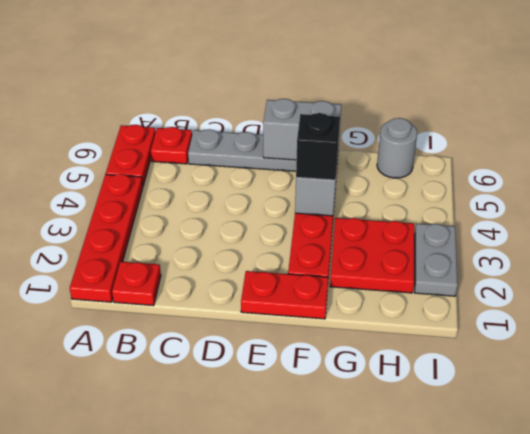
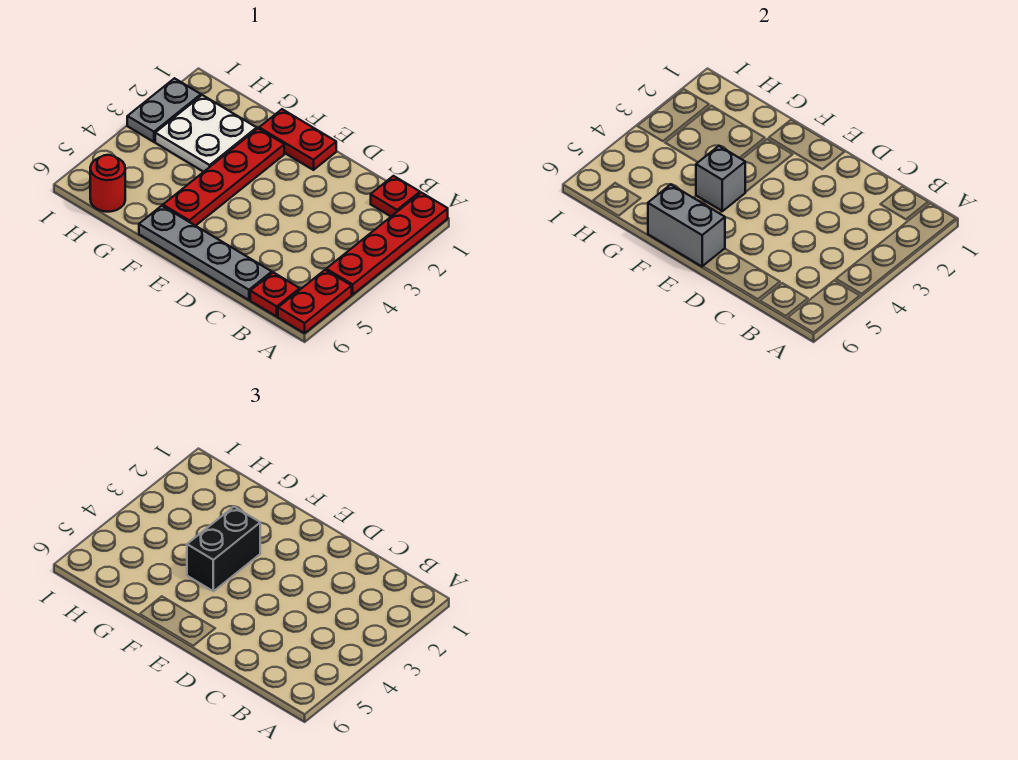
black brick F4 level 3 -> black brick F3:F4 level 3
red plate G2:H3 level 1 -> white plate G2:H3 level 1
grey round brick H6 level 1 -> red round brick H6 level 1

